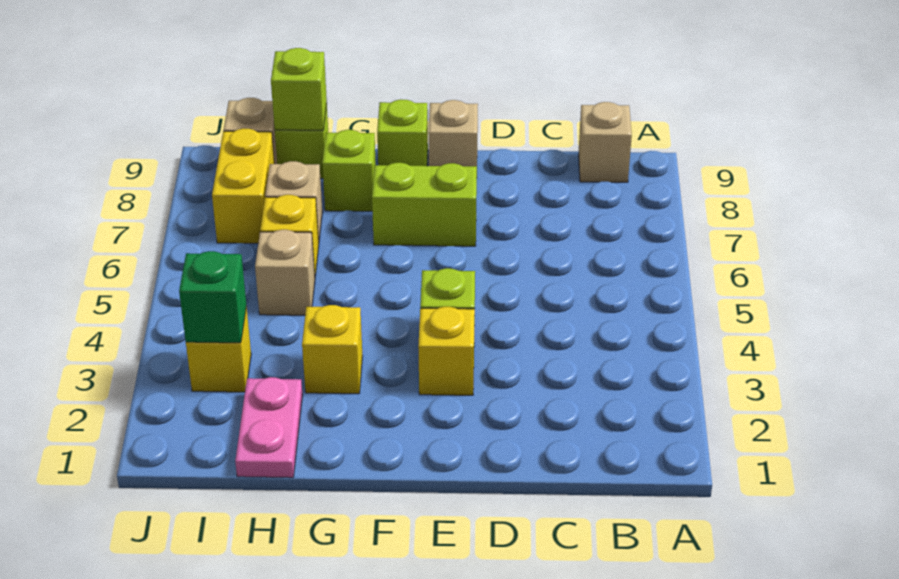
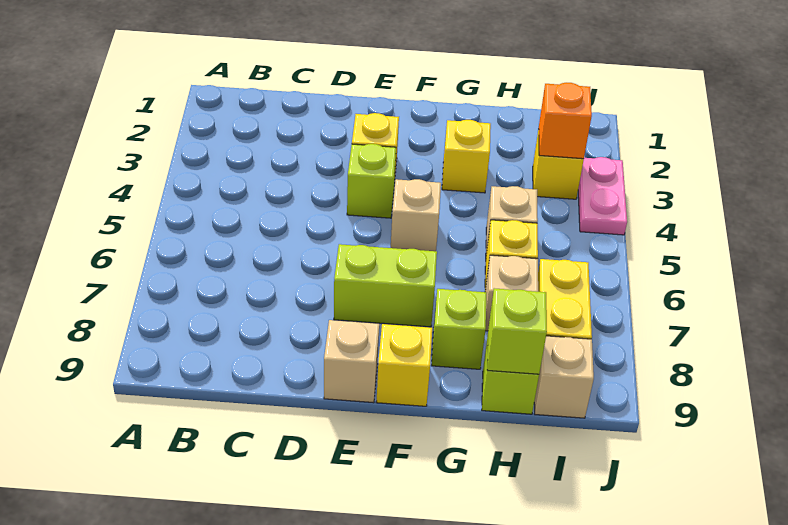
tan brick B9 level 1 -> tan brick F5 level 1
lime brick F9 level 1 -> yellow brick F9 level 1
pink plate H1:H2 level 1 -> pink plate J3:J4 level 1
green brick I3 level 2 -> orange brick I3 level 2

